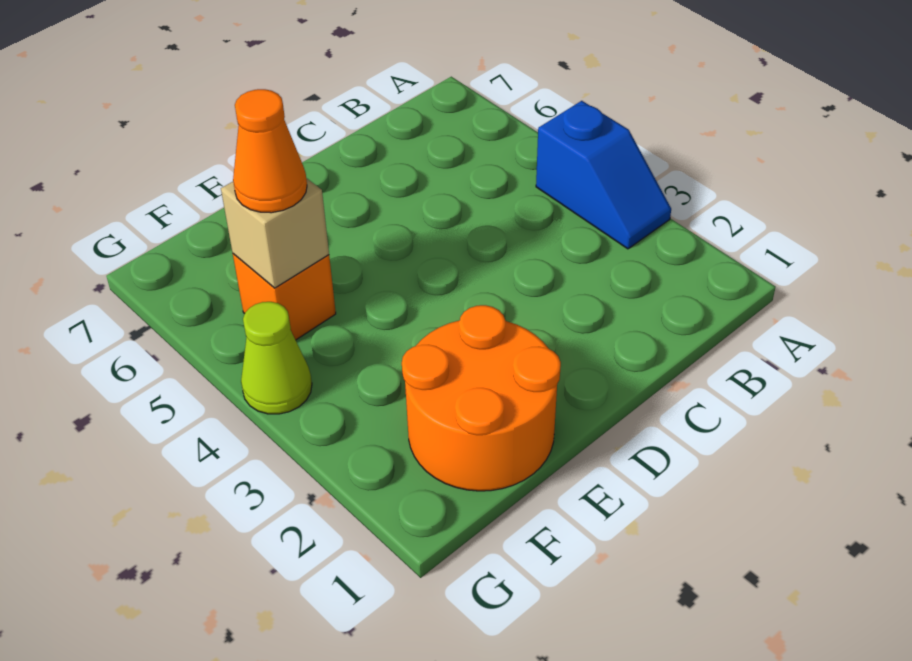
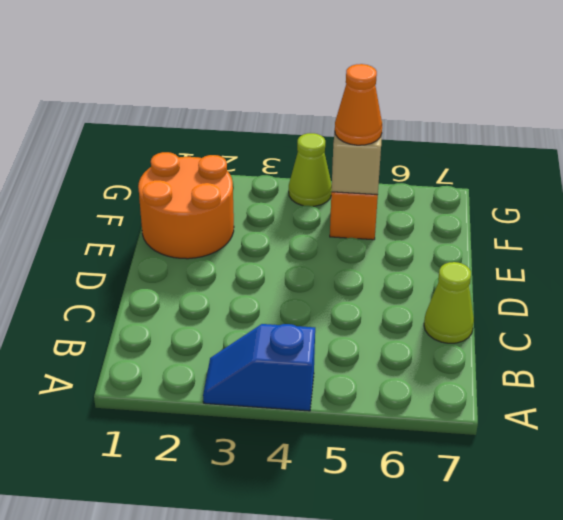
none -> lime cone C7 level 1

